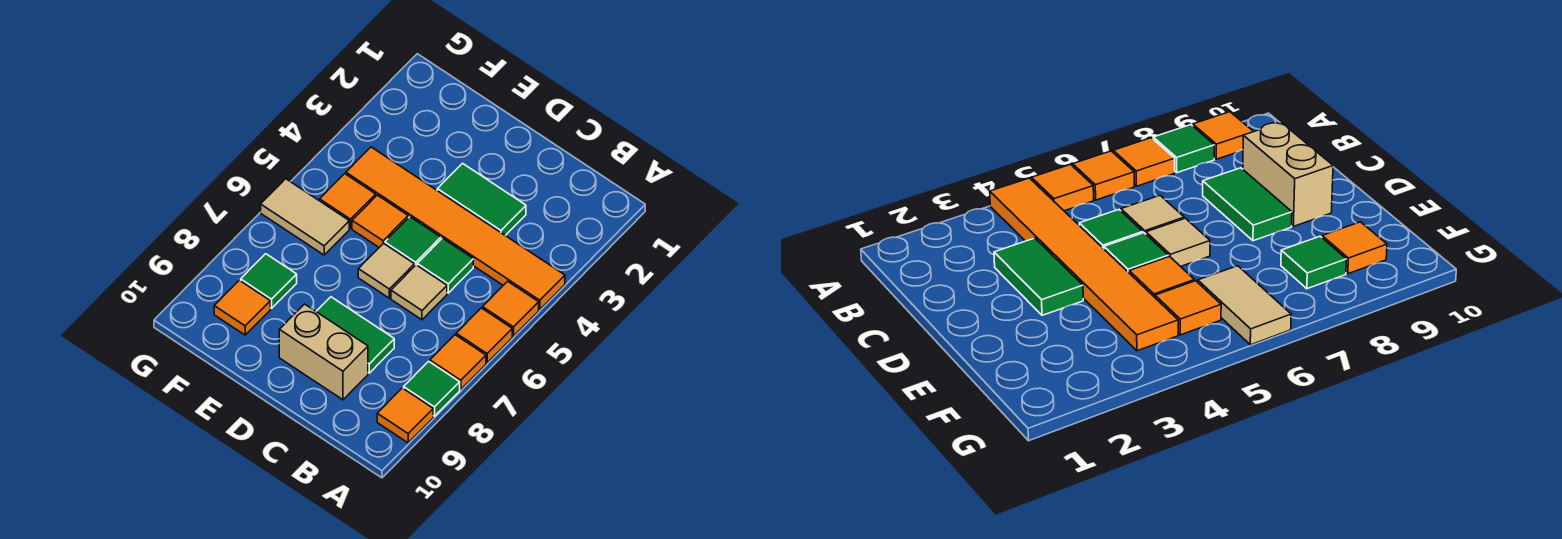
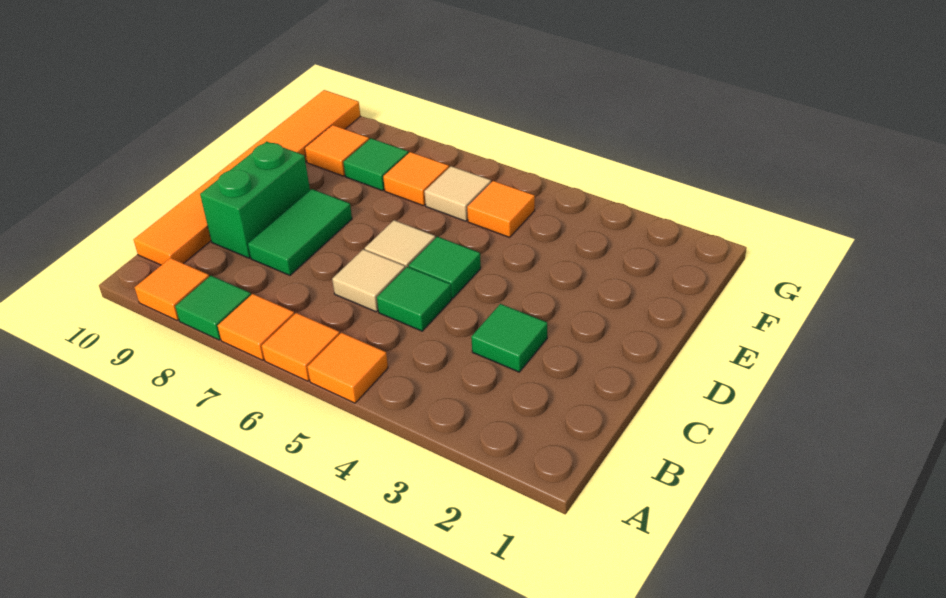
orange tile A4:F4 level 1 -> orange tile B10:G10 level 1
green tile C3:D3 level 1 -> green tile C3 level 1
tan brick C9:D9 level 1 -> green brick C9:D9 level 1
orange tile E5 level 1 -> orange tile F7 level 1
tan tile F6:G6 level 1 -> tan tile F6 level 1

